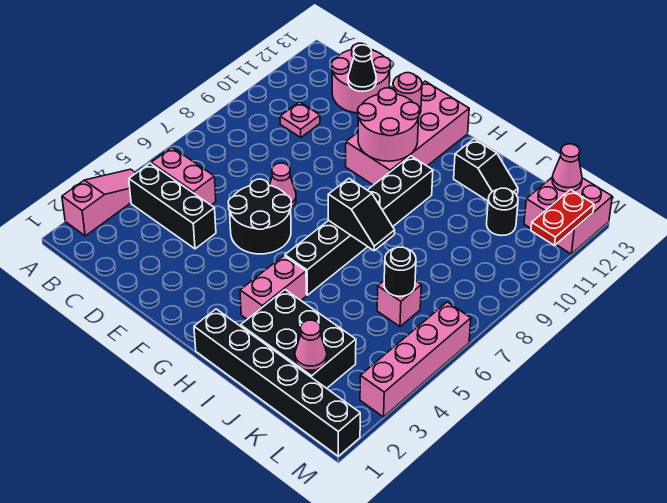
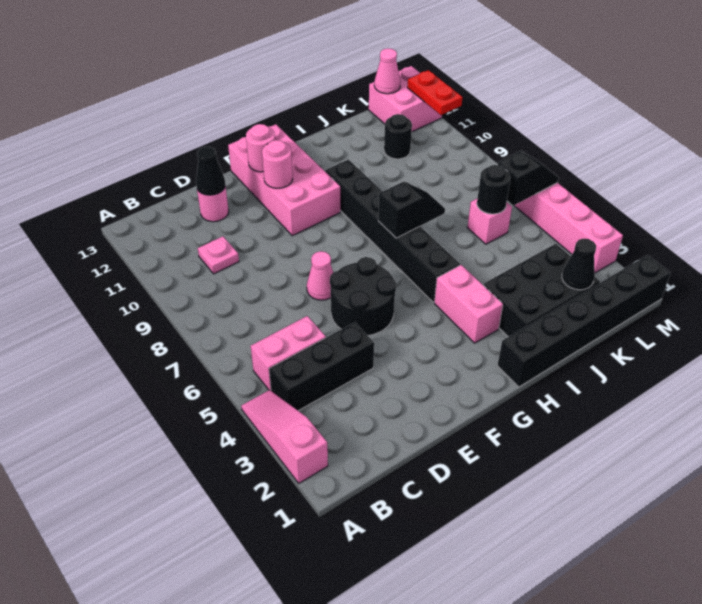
pink round brick C12:D13 level 1 -> pink round brick D12 level 1
pink round brick F10:G11 level 2 -> pink round brick F11 level 2
black slope I12:J12 level 1 top I -> black slope L6:M6 level 2 top L
pink cone K2 level 2 -> black cone K2 level 2

